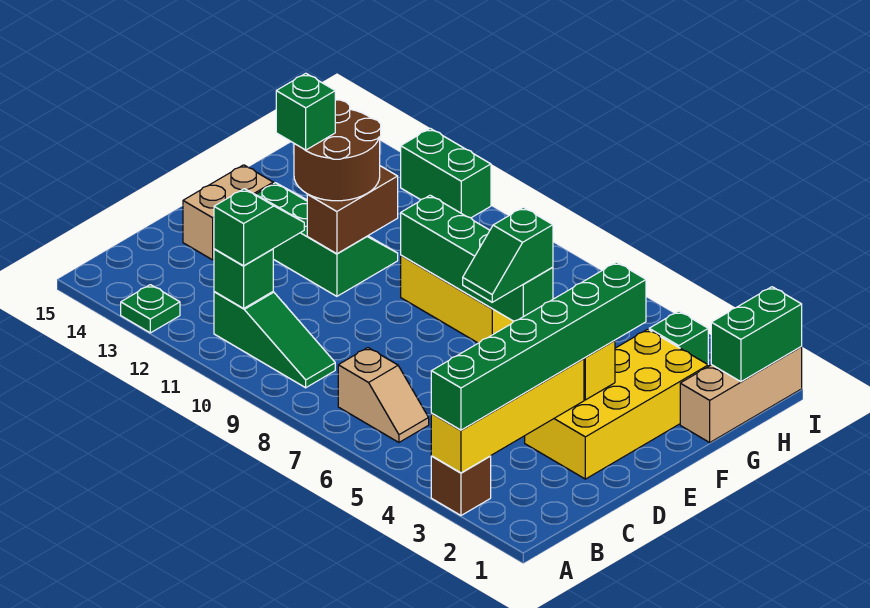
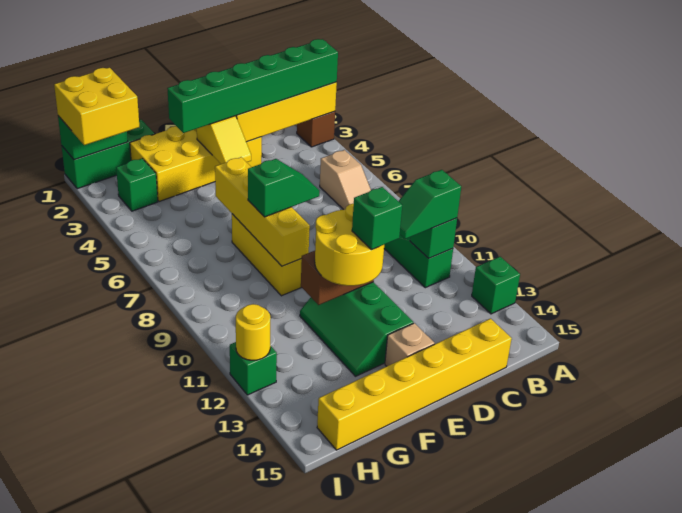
green plate A13 level 1 -> green brick A13 level 1
tan slope B6:B7 level 1 top 7 -> tan slope B6:B7 level 1 top 6
none -> yellow brick C15:H15 level 1
tan brick D14:E14 level 1 -> tan brick E14 level 1
green slope E6:F6 level 3 top F -> green slope E8:F8 level 3 top F
brown round brick E11:F12 level 3 -> yellow round brick E11:F12 level 3
green brick F6:F9 level 2 -> yellow brick F6:F9 level 2
tan brick G1:I1 level 1 -> green brick G1:I1 level 1
none -> yellow brick H1:I2 level 3
green brick I11:I12 level 1 -> green brick I12 level 1
none -> yellow round brick I12 level 2

